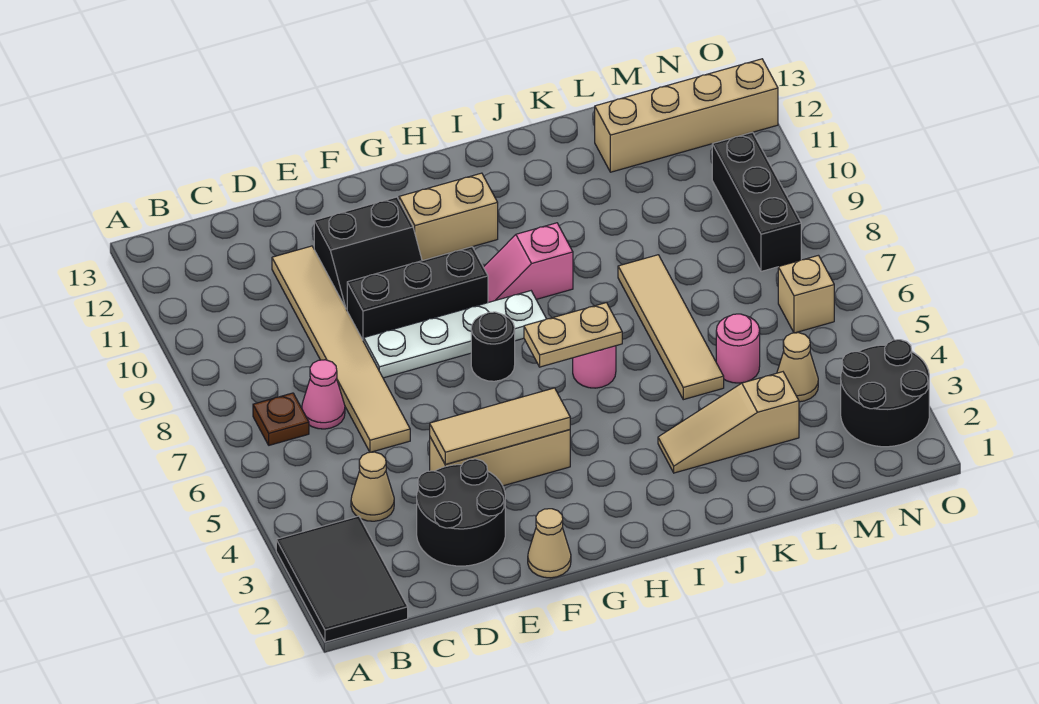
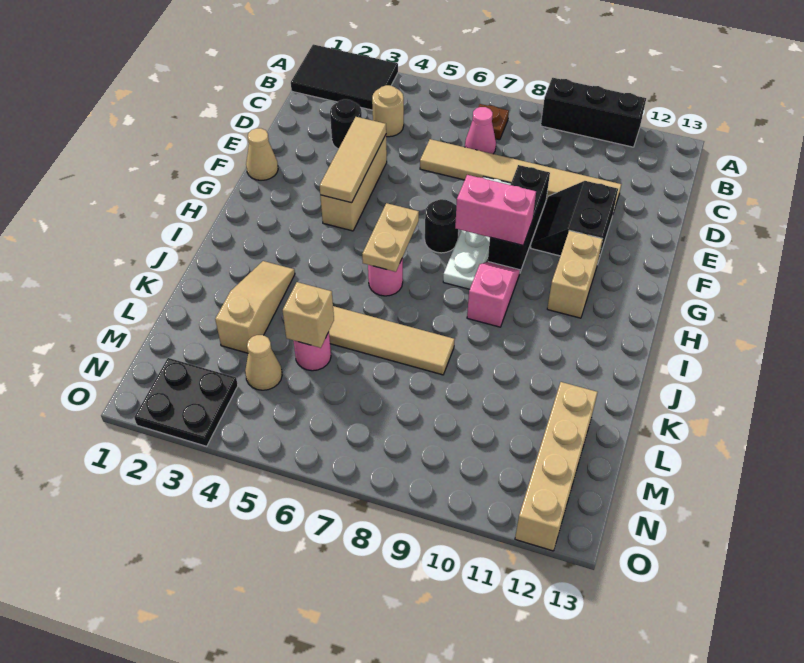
tan cone C4 level 1 -> tan round brick C4 level 1
black round brick D2:E3 level 1 -> black round brick D3 level 1
none -> pink brick G8:G9 level 2
black round brick N2:O3 level 1 -> black plate N2:O3 level 1
tan brick N6 level 1 -> tan brick L5 level 2
black brick N8:N10 level 1 -> black brick A9:A11 level 1

